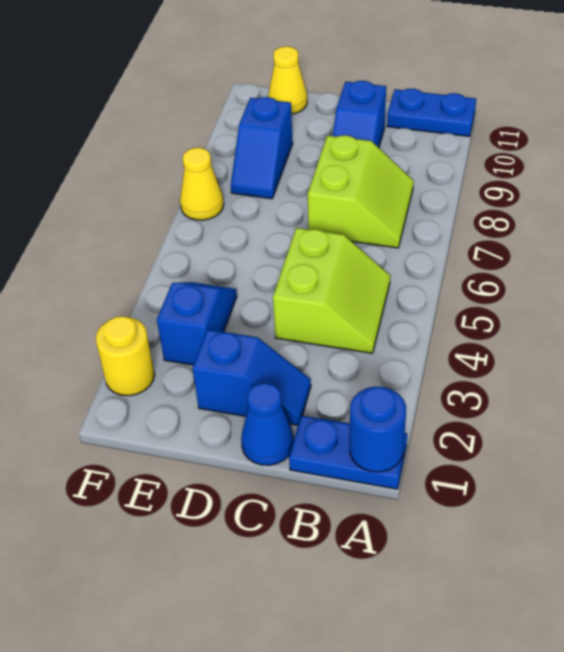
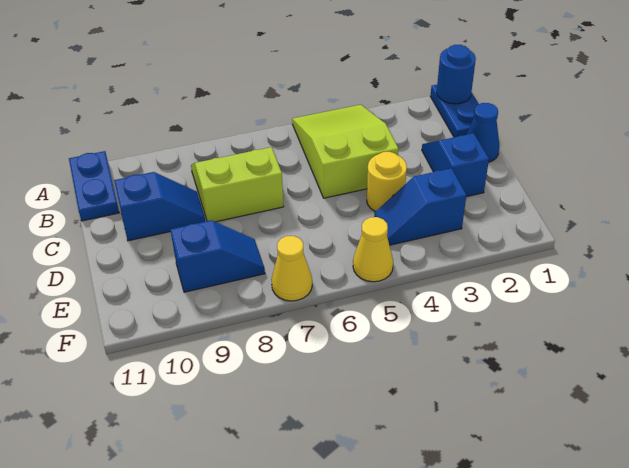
lime slope B4:C5 level 1 top C -> lime slope A4:C5 level 1 top C
yellow cone E11 level 1 -> yellow cone F5 level 1
yellow round brick F2 level 1 -> yellow round brick D4 level 1

